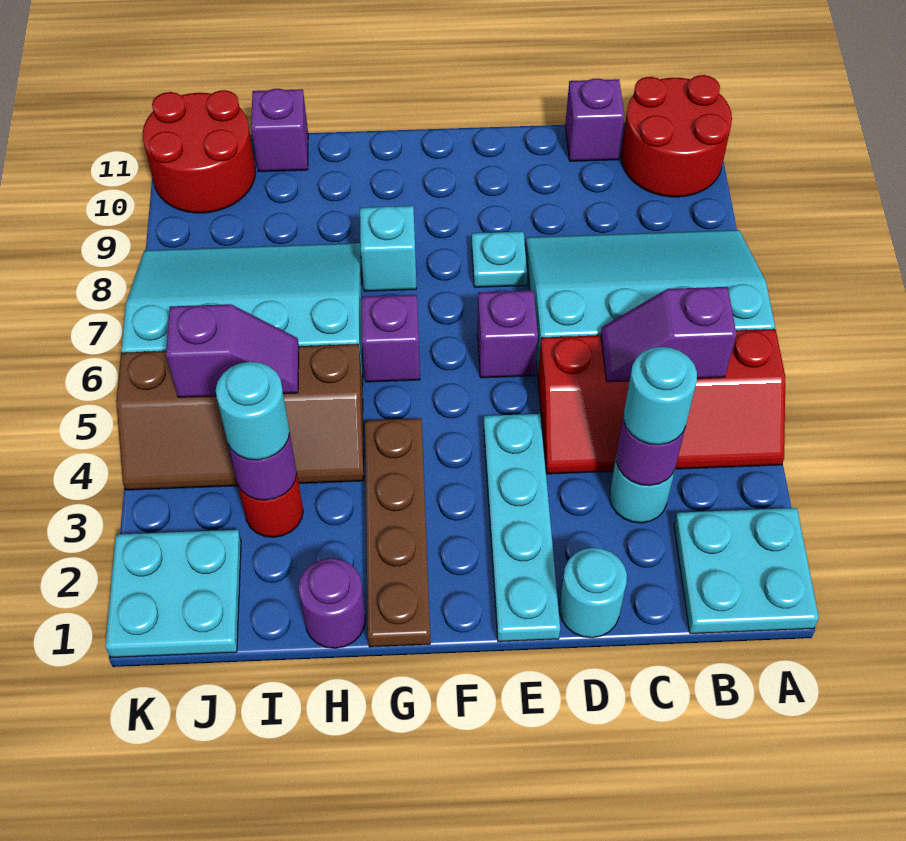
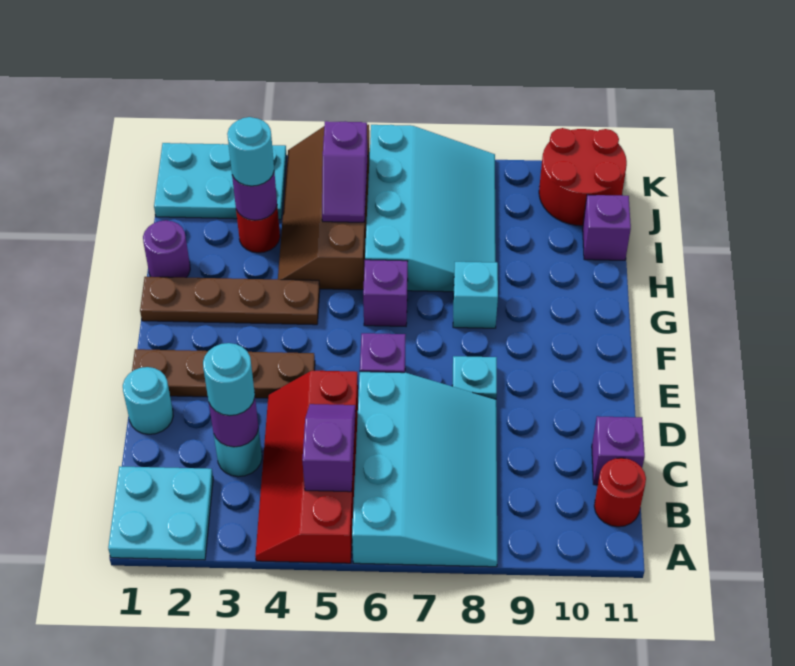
red round brick A10:B11 level 1 -> red round brick B11 level 1
cyan plate E1:E4 level 1 -> brown plate E1:E4 level 1
cyan plate J1:K2 level 1 -> cyan plate J1:K3 level 1

